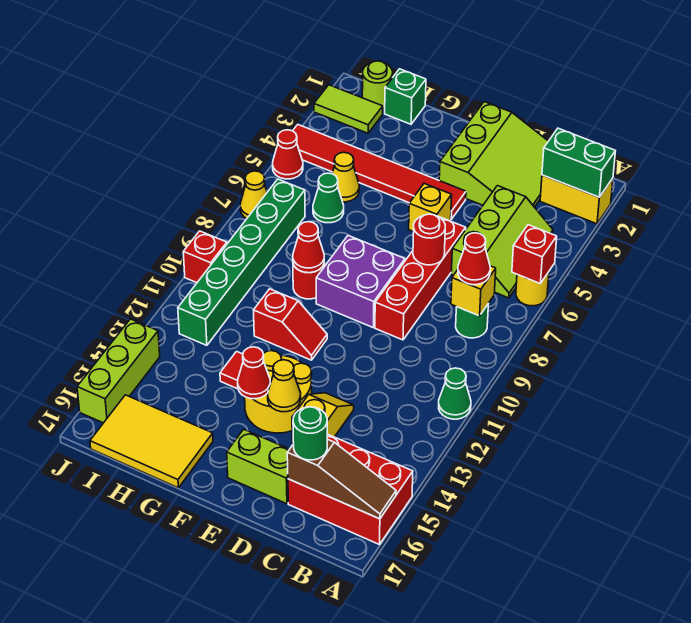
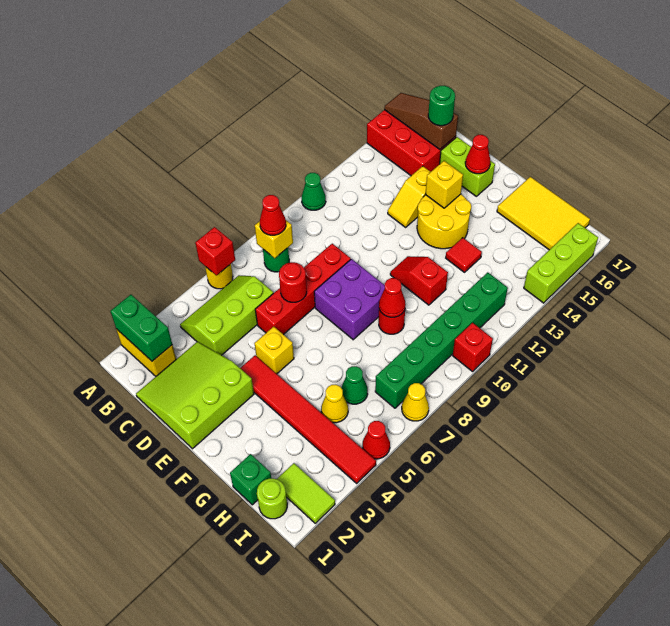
yellow cone E14 level 2 -> yellow brick E14 level 2
red cone F14 level 2 -> red cone E16 level 2

